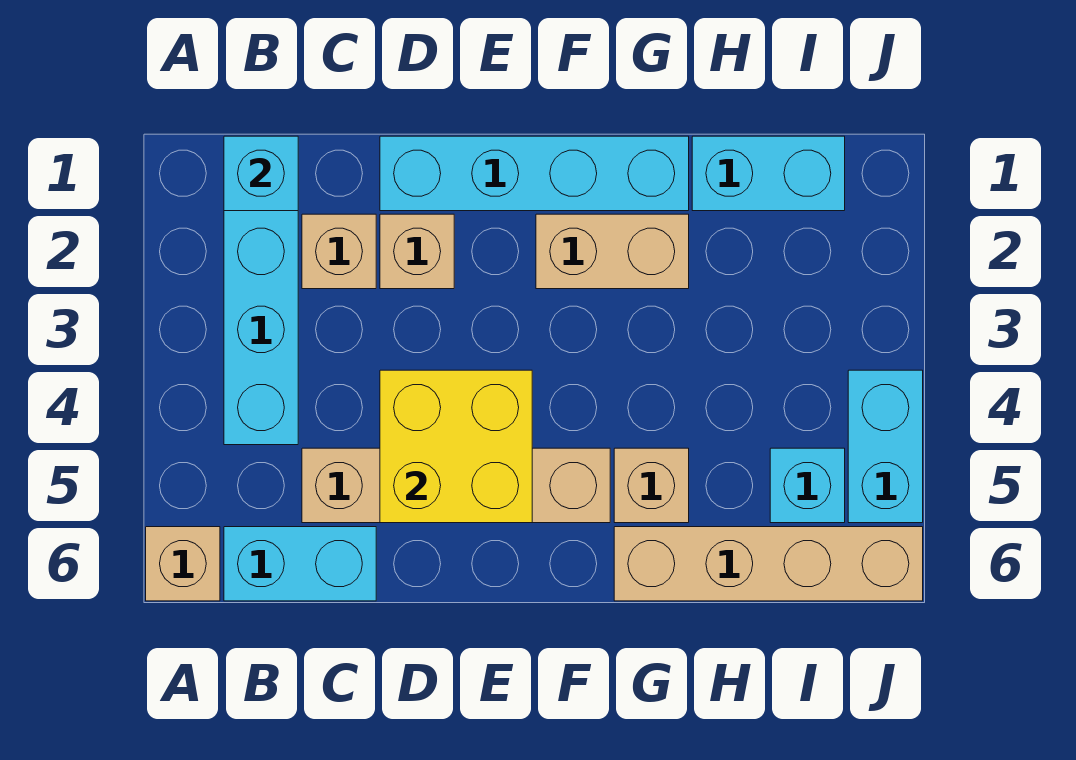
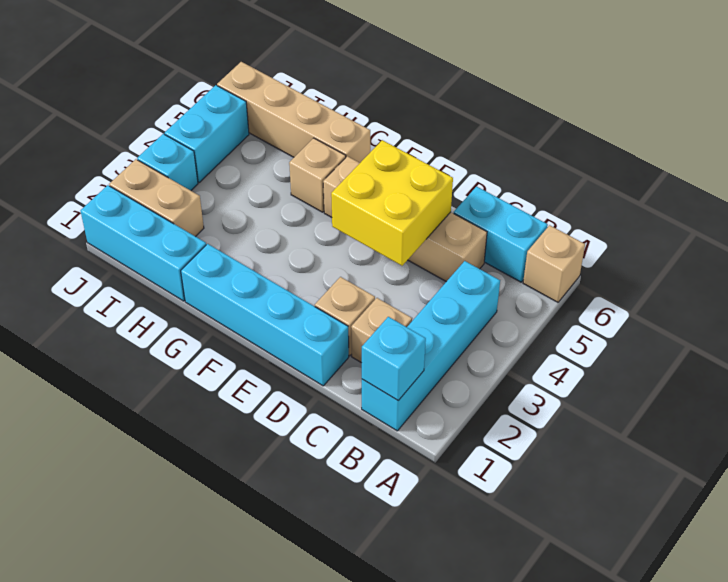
tan brick F2:G2 level 1 -> tan brick I2:J2 level 1
cyan brick H1:I1 level 1 -> cyan brick H1:J1 level 1
cyan brick I5 level 1 -> cyan brick J3 level 1

